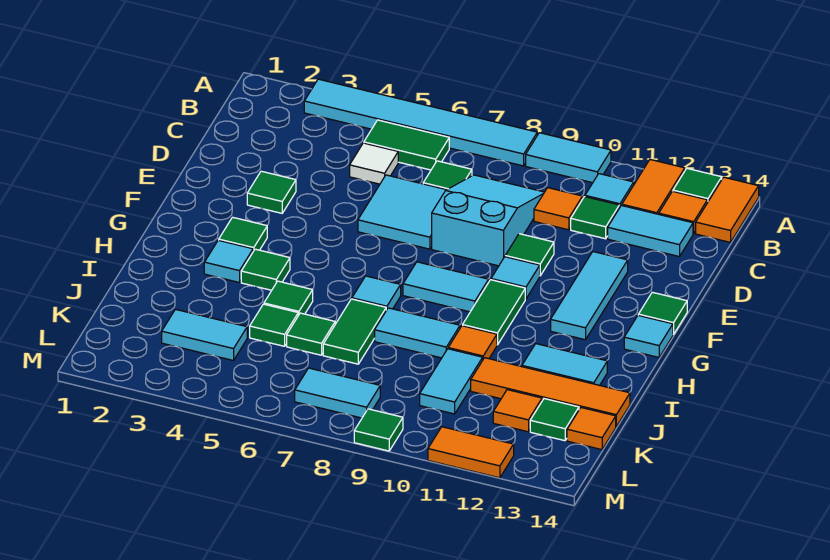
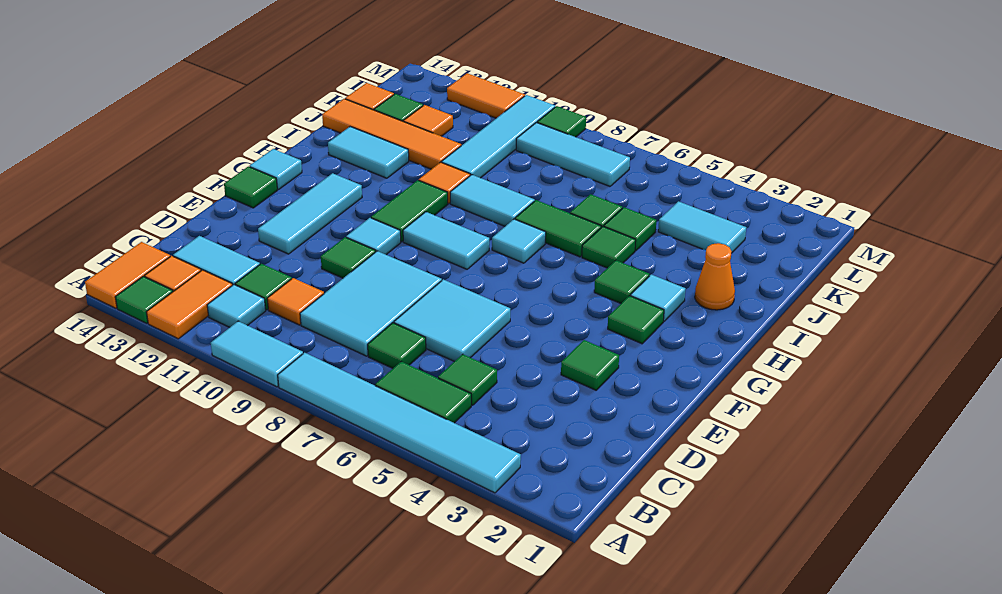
white tile C5 level 1 -> green tile C5 level 1
cyan slope C8:E9 level 1 top E -> cyan tile C8:E9 level 1
none -> orange cone I2 level 1
green tile I7:J7 level 1 -> green tile I6:I7 level 1
cyan tile J10:K10 level 1 -> cyan tile J10:M10 level 1
cyan tile L7:L8 level 1 -> cyan tile L7:L9 level 1

